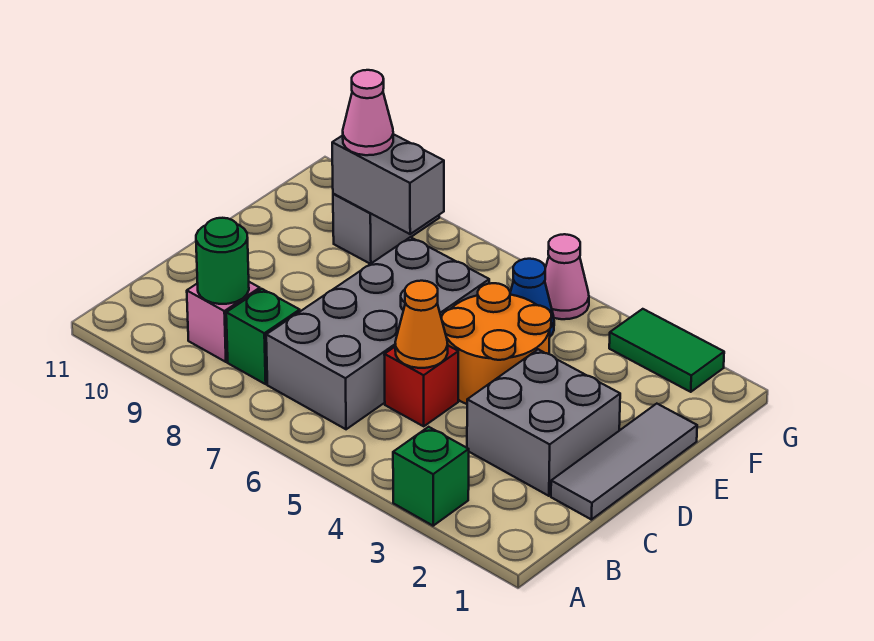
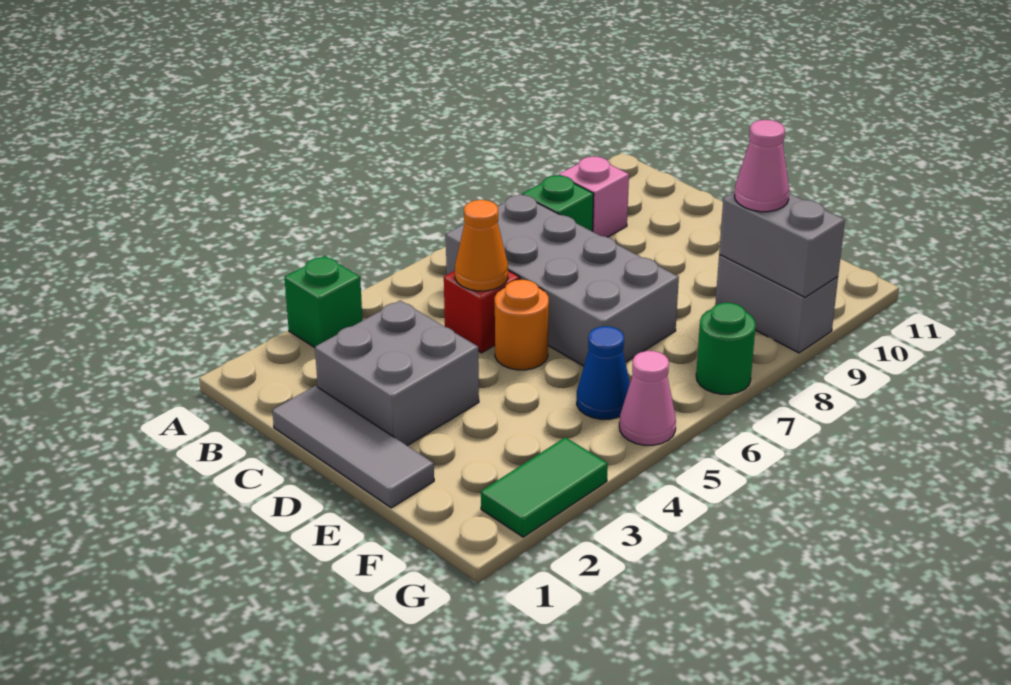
green round brick B9 level 2 -> green round brick G7 level 1
orange round brick D4:E5 level 1 -> orange round brick D5 level 1
grey brick F8:F9 level 2 -> grey brick F9:G9 level 2

